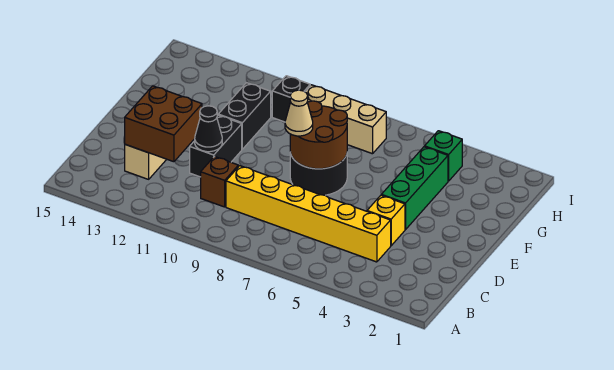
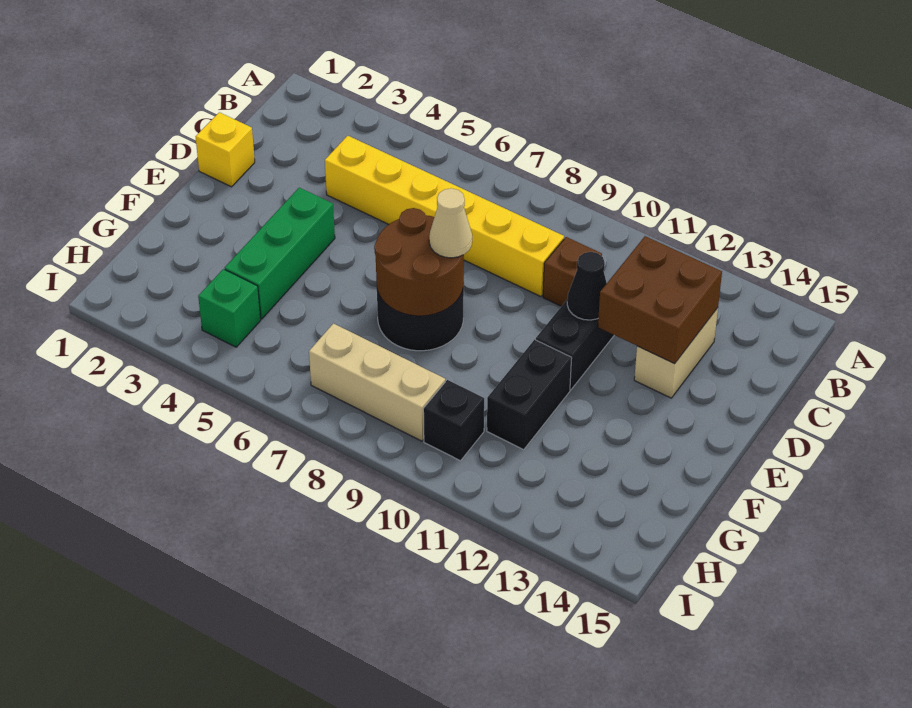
yellow brick D4 level 1 -> yellow brick D1 level 1

